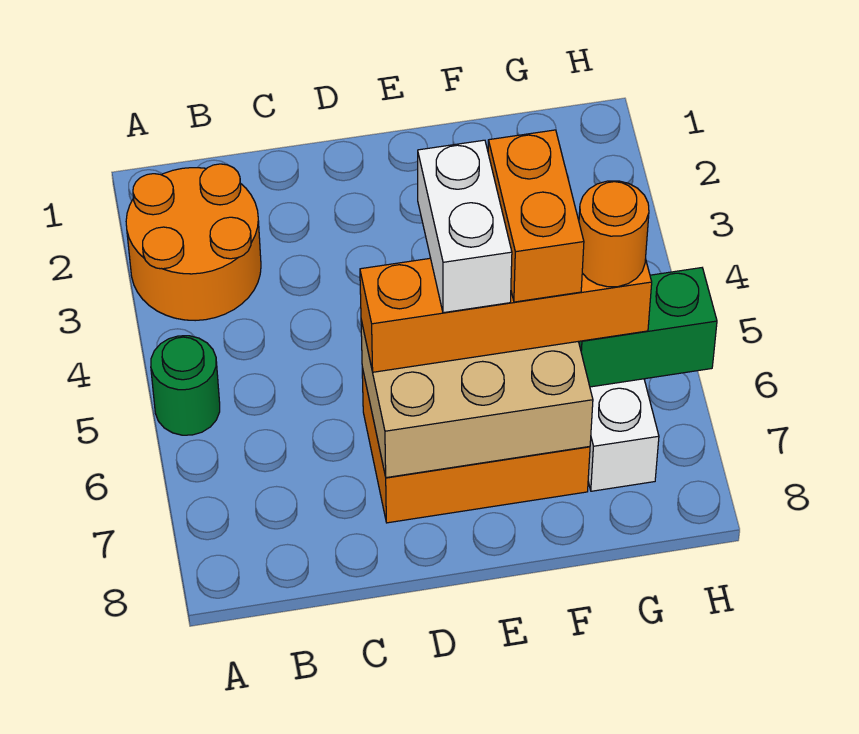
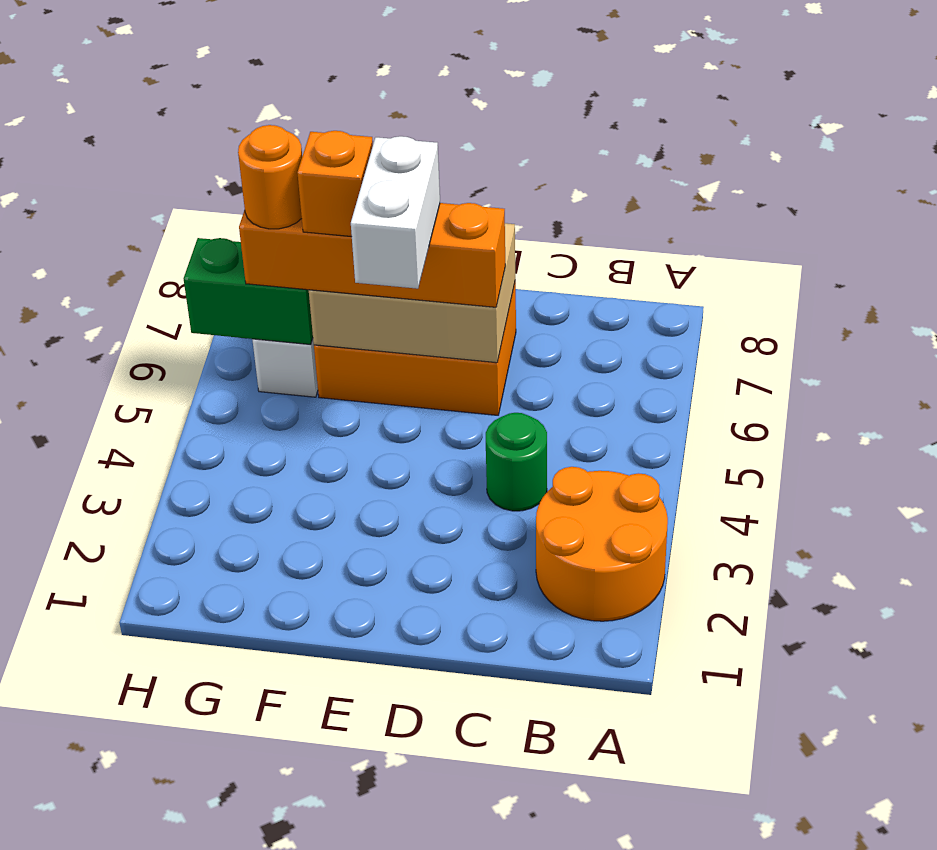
green round brick A5 level 1 -> green round brick C4 level 1
orange brick F5:F6 level 4 -> orange brick F6 level 4

